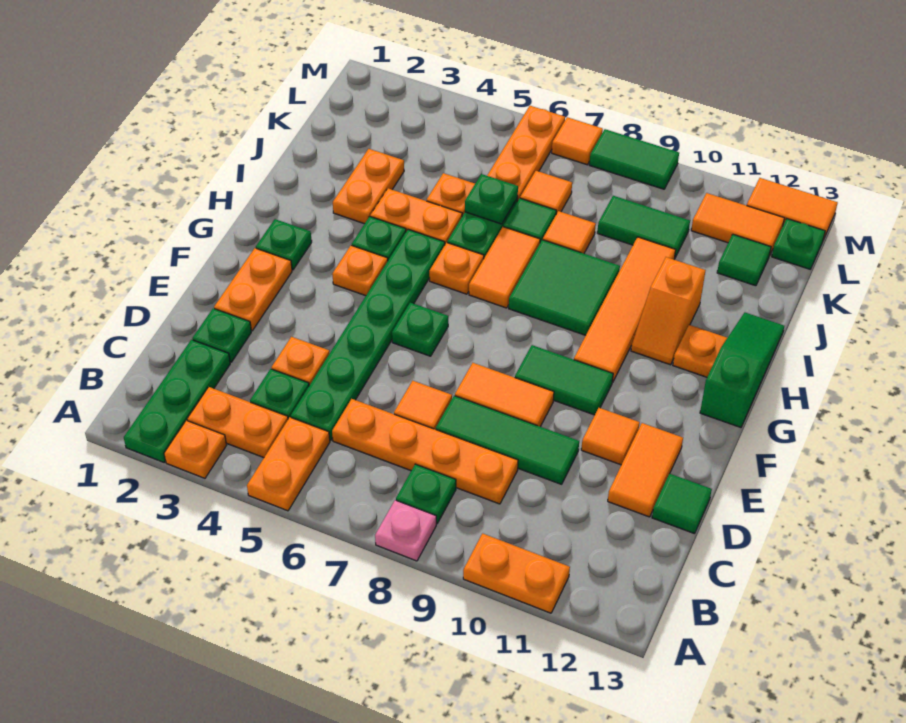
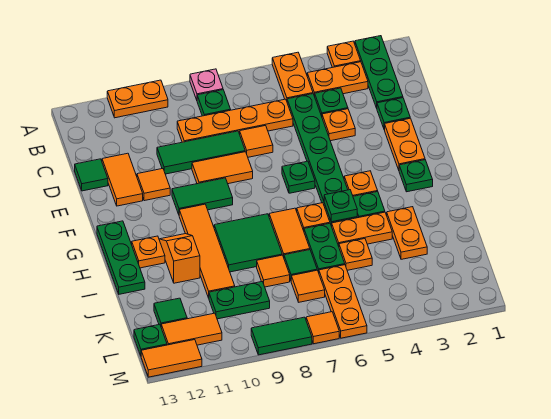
green slope G13:I13 level 1 top G -> green plate G13:I13 level 1
green plate J6 level 2 -> green plate H5 level 2
green tile K9:K10 level 1 -> green plate K9:K10 level 1

